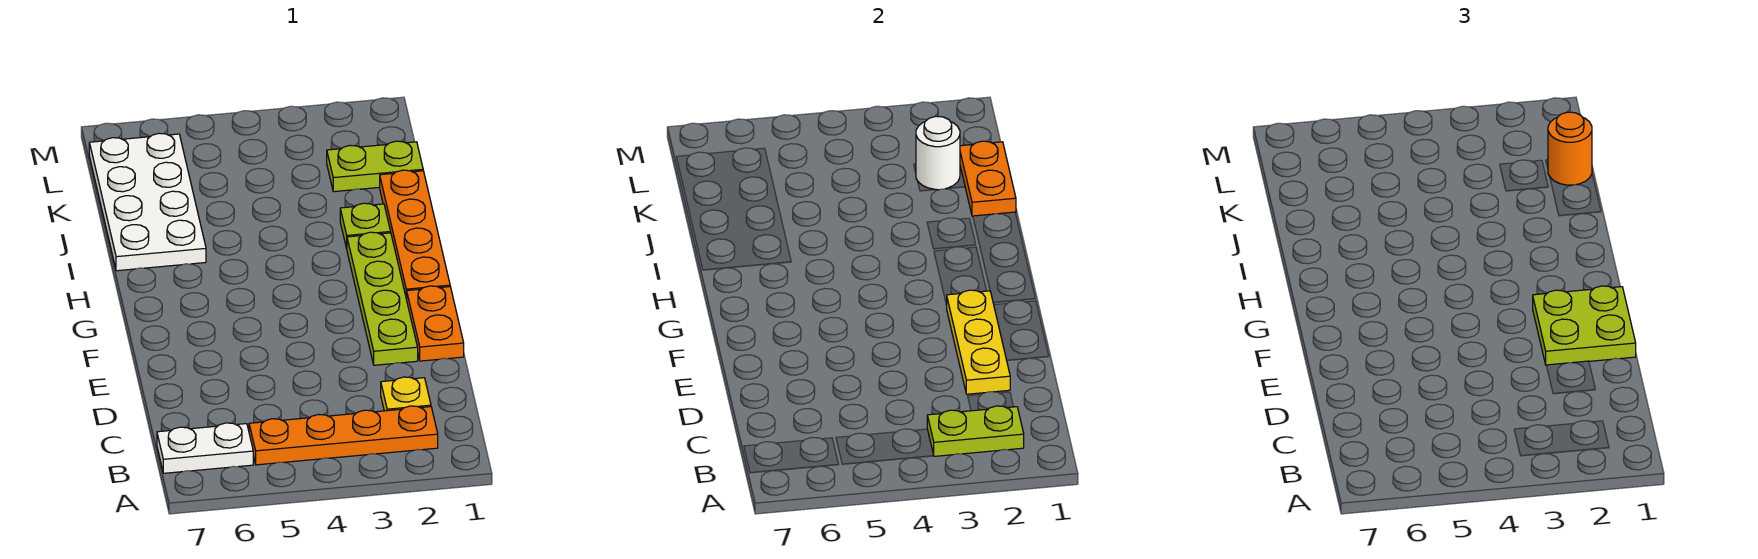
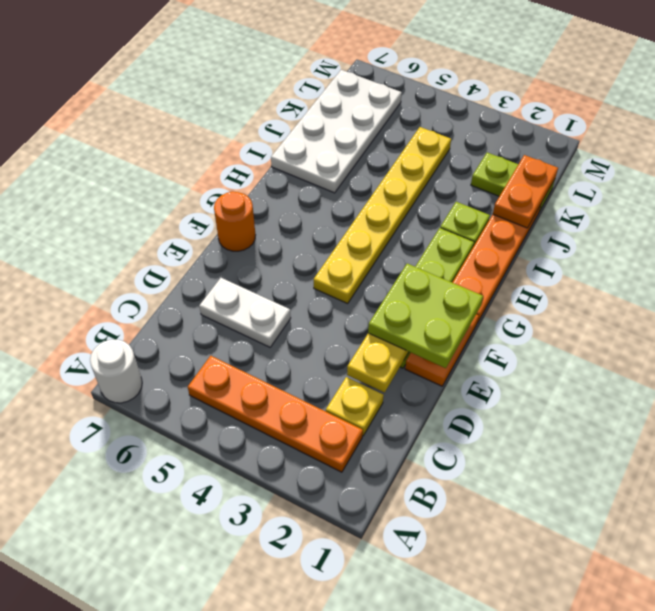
lime plate B2:B3 level 2 -> none
white plate B6:B7 level 1 -> white plate D5:D6 level 1
none -> yellow plate F4:K4 level 1
orange round brick K1 level 3 -> orange round brick F7 level 1
white round brick K2 level 2 -> white round brick A7 level 1

